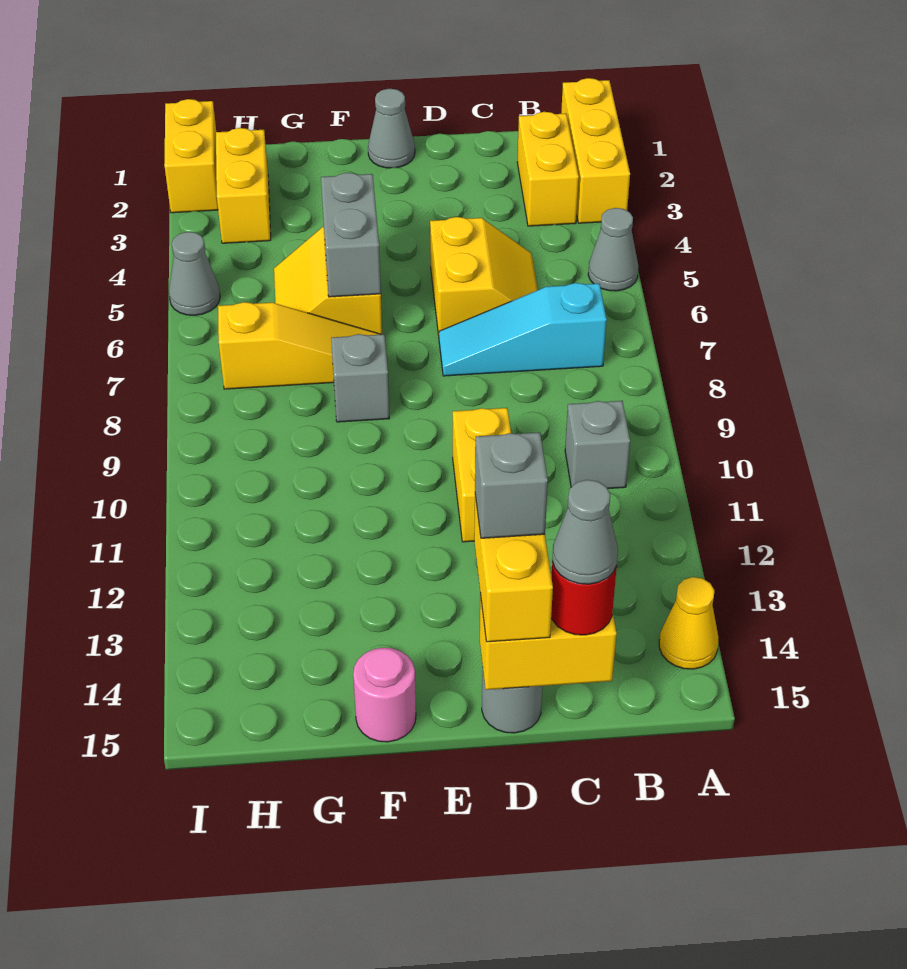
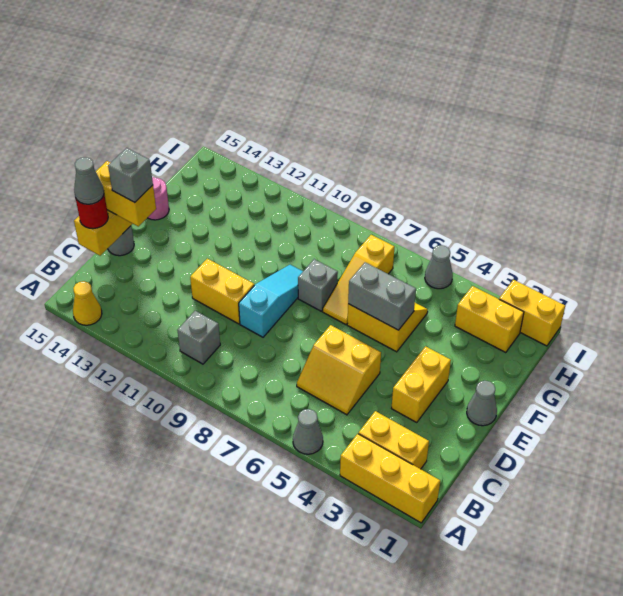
cyan slope B7:D7 level 1 top B -> cyan slope D9:F9 level 1 top D
none -> yellow brick D3:E3 level 1

